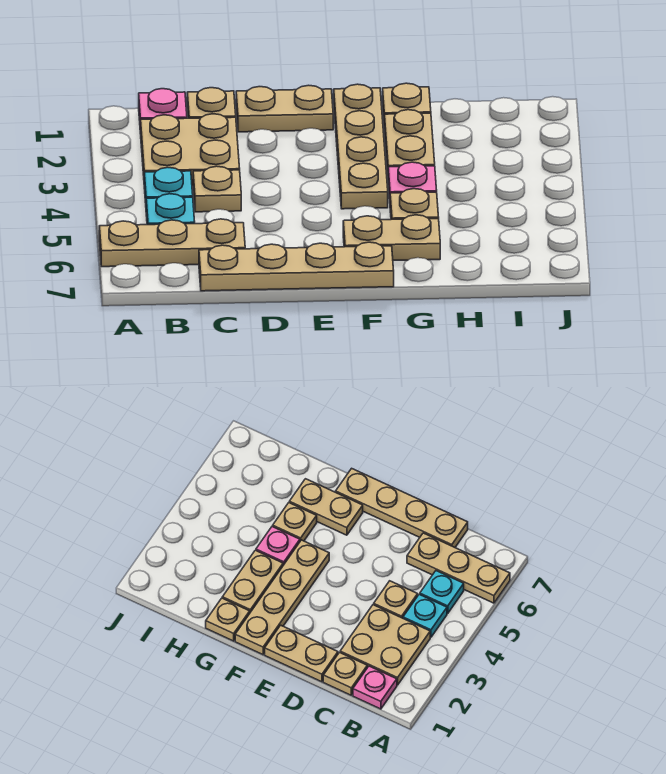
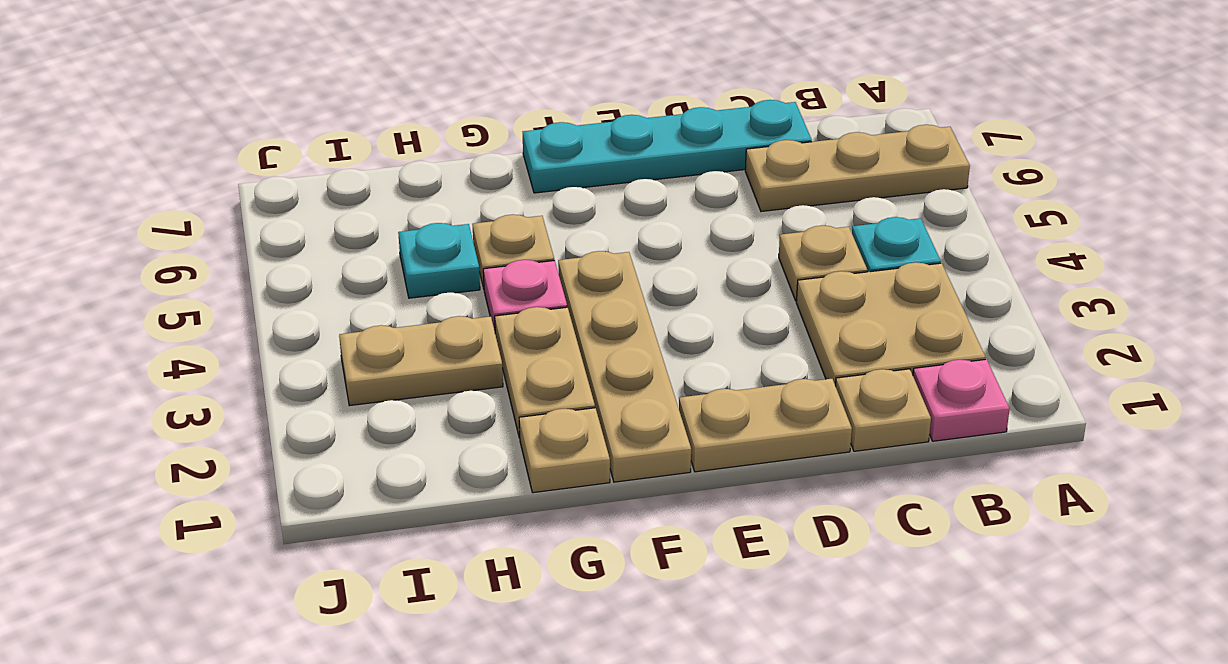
cyan plate B5 level 1 -> cyan plate H5 level 1
tan plate C7:F7 level 1 -> cyan plate C7:F7 level 1
tan plate F6:G6 level 1 -> tan plate H3:I3 level 1

